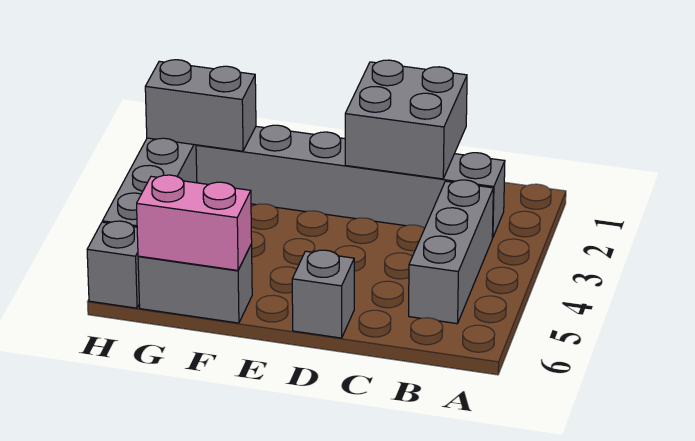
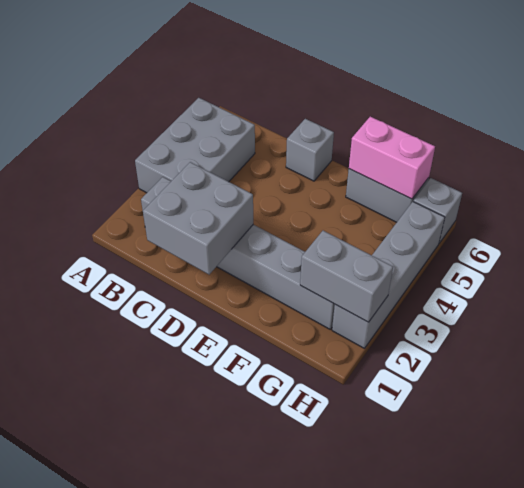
grey brick B3:B5 level 1 -> grey brick A3:B5 level 1

